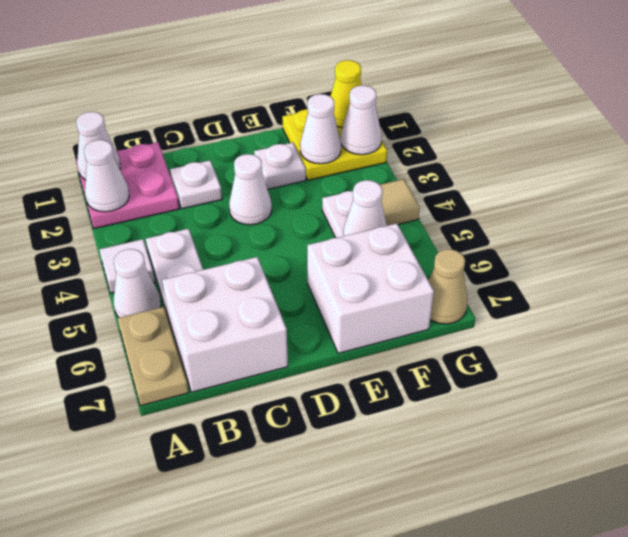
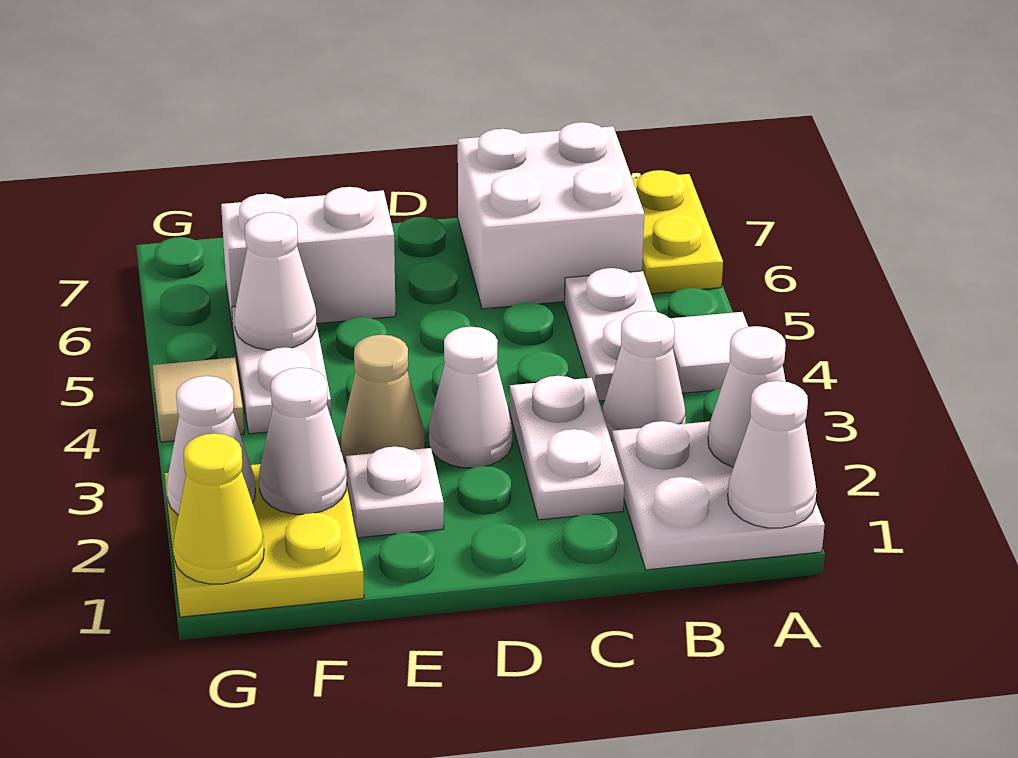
pink plate A1:B2 level 1 -> white plate A1:B2 level 1
white cone A5 level 1 -> white cone B3 level 1
tan plate A6:A7 level 1 -> yellow plate A6:A7 level 1
white plate C2 level 1 -> white plate C2:C3 level 1
white brick E6:F7 level 1 -> white brick E6:F6 level 1
tan cone G7 level 1 -> tan cone E3 level 1

